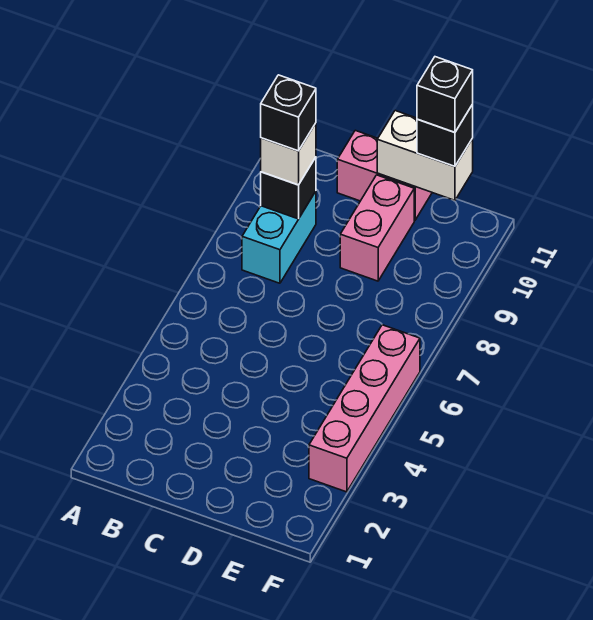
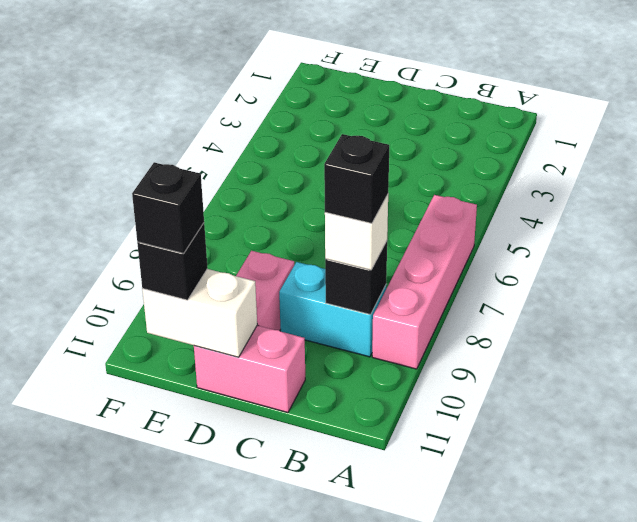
cyan brick B8:B9 level 1 -> cyan brick B9:C9 level 1
pink brick F3:F6 level 1 -> pink brick A6:A9 level 1

